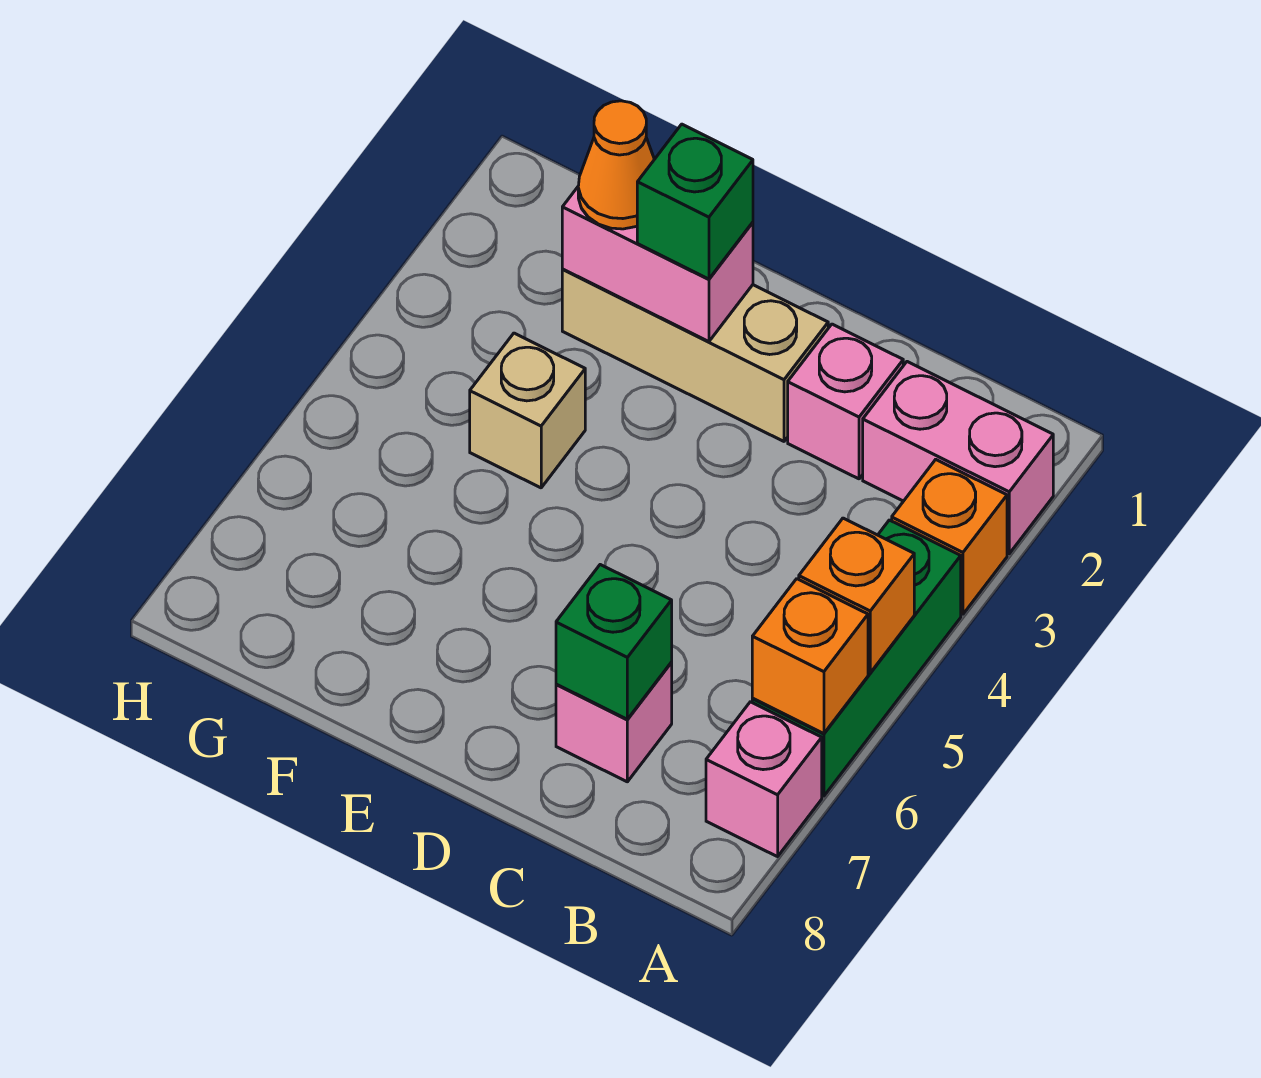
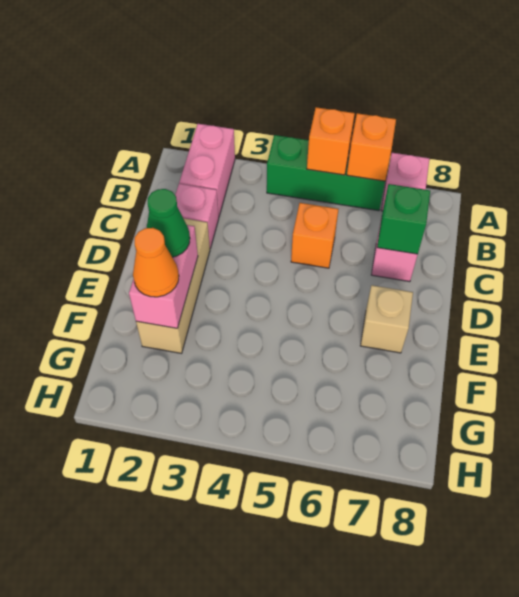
orange brick A3 level 1 -> orange brick C5 level 1
green brick E2 level 3 -> green cone E2 level 3
tan brick F4 level 1 -> tan brick E7 level 1

